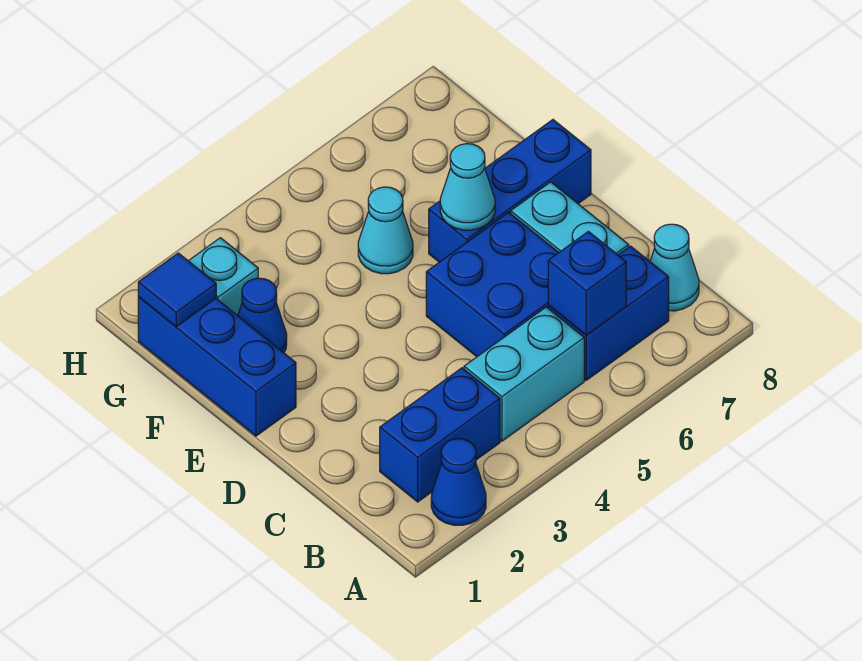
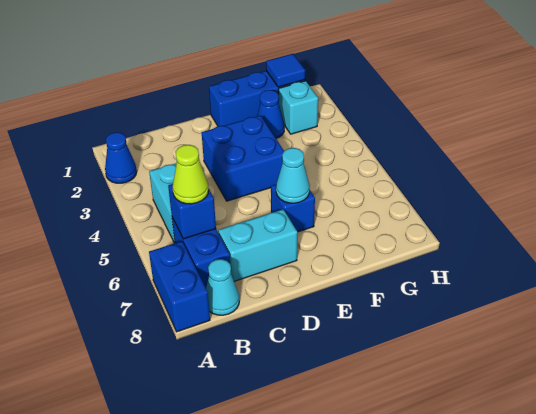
blue brick B2:B3 level 1 -> blue brick A7:A8 level 1
none -> lime cone B6 level 3
blue brick C5:D6 level 1 -> blue brick D3:E4 level 1
blue brick E6:E8 level 1 -> blue brick E6 level 1
cyan cone F5 level 1 -> none

